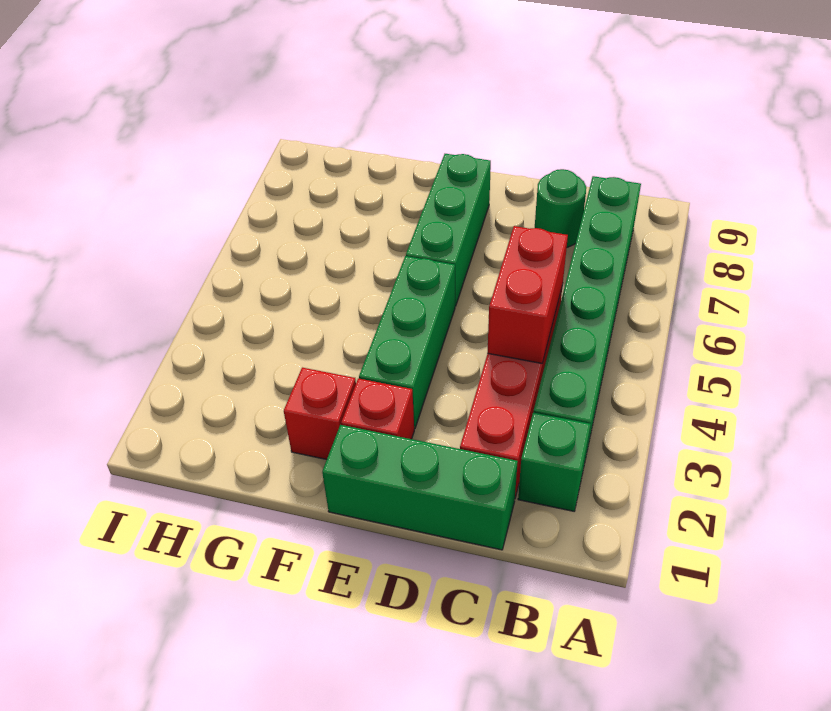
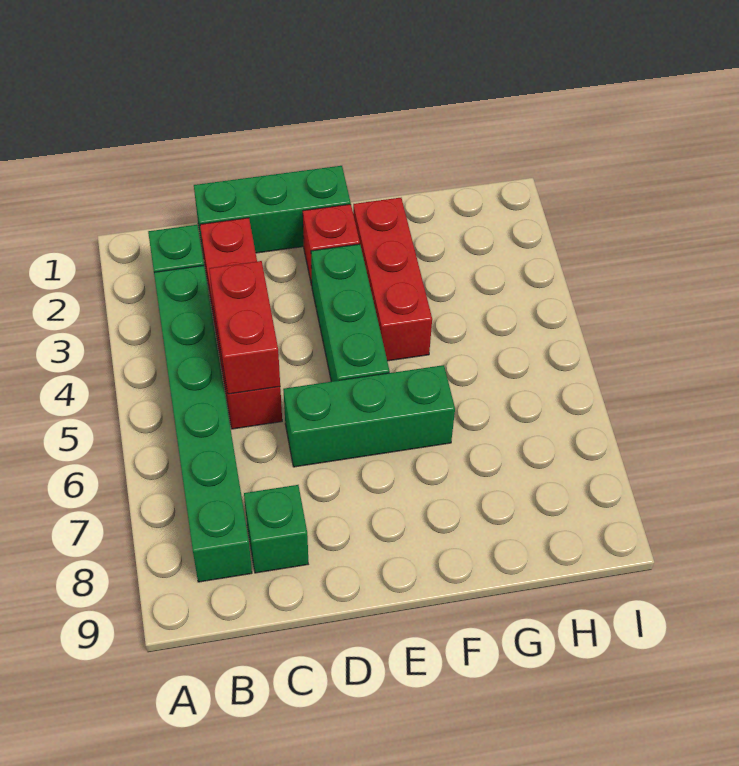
green round brick C8 level 1 -> green brick C8 level 1
green brick E6:E8 level 1 -> green brick D6:F6 level 1
red brick F2 level 1 -> red brick F2:F4 level 1

